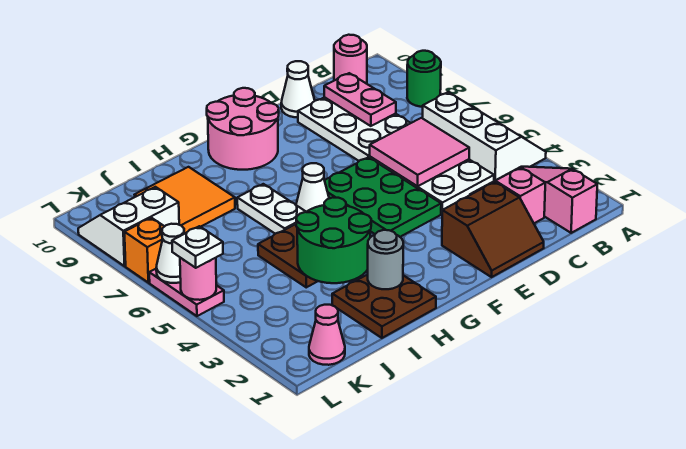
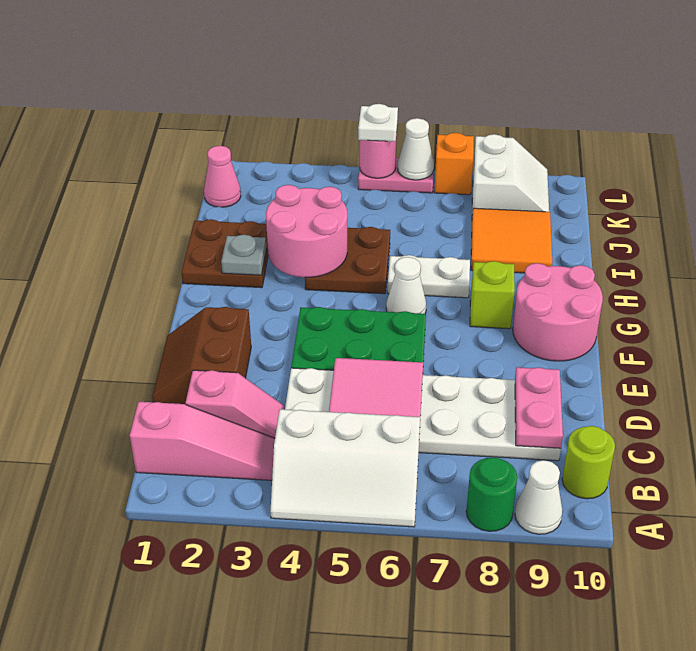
pink round brick B10 level 1 -> lime round brick B10 level 1
pink plate C8:C9 level 2 -> pink plate C9:D9 level 2
white cone D10 level 1 -> white cone A9 level 1
none -> lime brick G8 level 1
grey round brick H2 level 2 -> grey plate H2 level 2
green round brick H3:I4 level 2 -> pink round brick H3:I4 level 2

